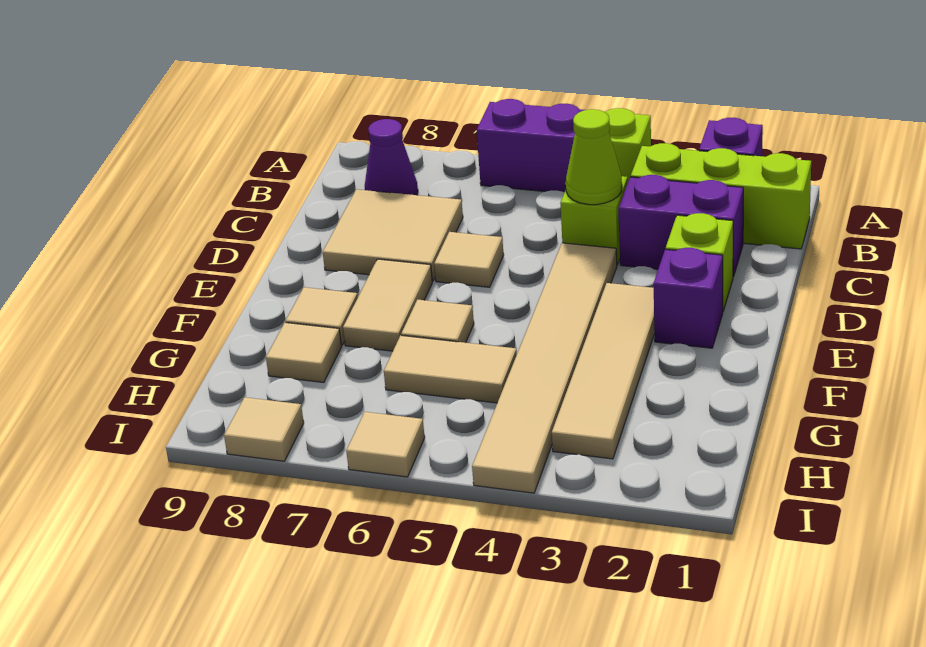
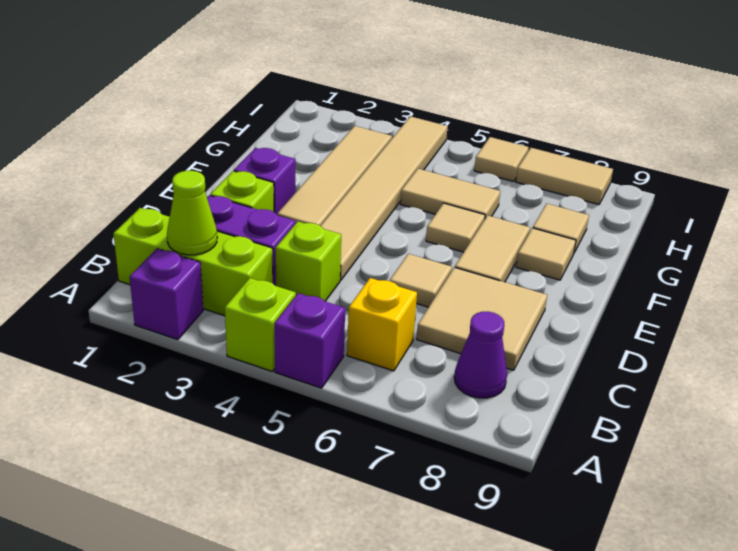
purple brick A5:A6 level 1 -> purple brick A5 level 1
none -> yellow brick B6 level 1
lime cone C4 level 2 -> lime cone B2 level 2
tan tile I8 level 1 -> tan tile I7:I8 level 1

